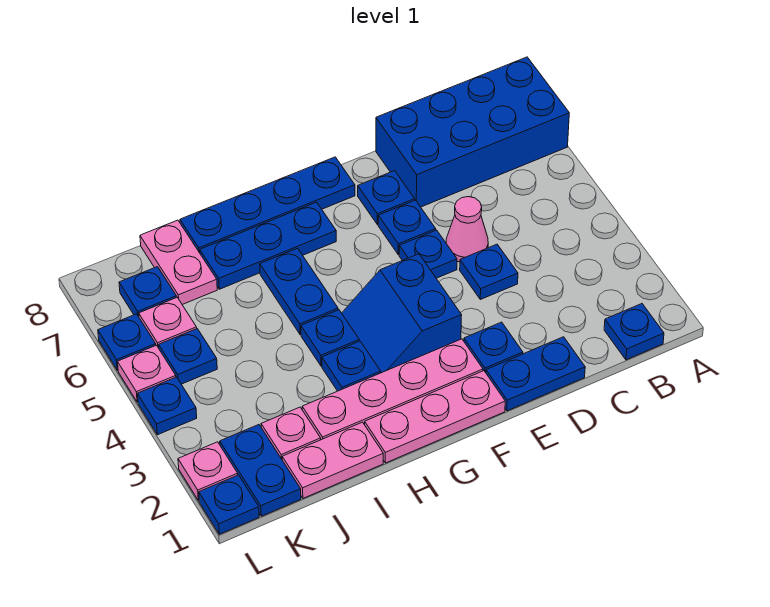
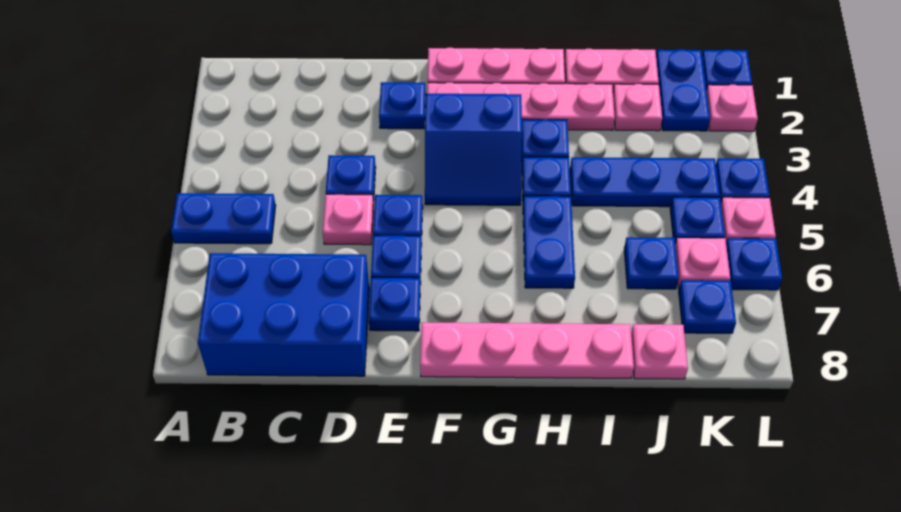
blue brick A7:D8 level 1 -> blue brick B7:D8 level 1
blue plate B1 level 1 -> blue plate J6 level 1
blue plate D1:E1 level 1 -> blue plate A5:B5 level 1
pink cone D5 level 1 -> pink plate D5 level 1
blue slope F3:G4 level 1 top F -> blue slope F3:G4 level 1 top 3
blue plate F8:I8 level 1 -> pink plate F8:I8 level 1
blue plate G7:I7 level 1 -> blue plate I4:K4 level 1
pink plate J7:J8 level 1 -> pink plate J8 level 1

